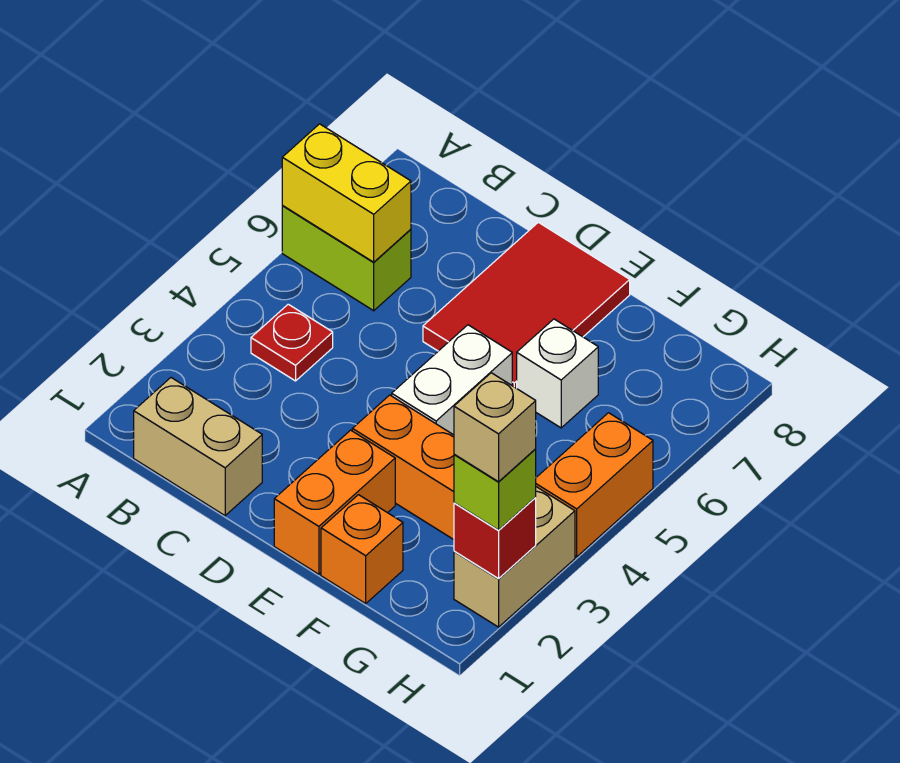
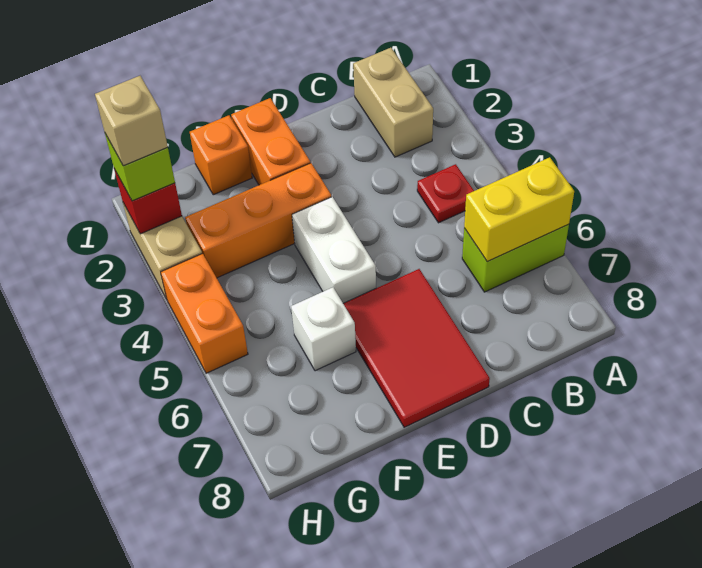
tan brick B1:C1 level 1 -> tan brick B1:B2 level 1

